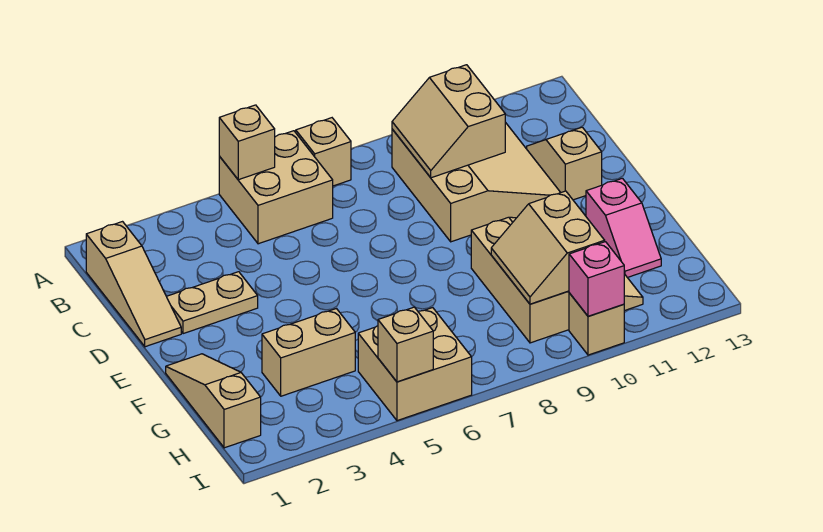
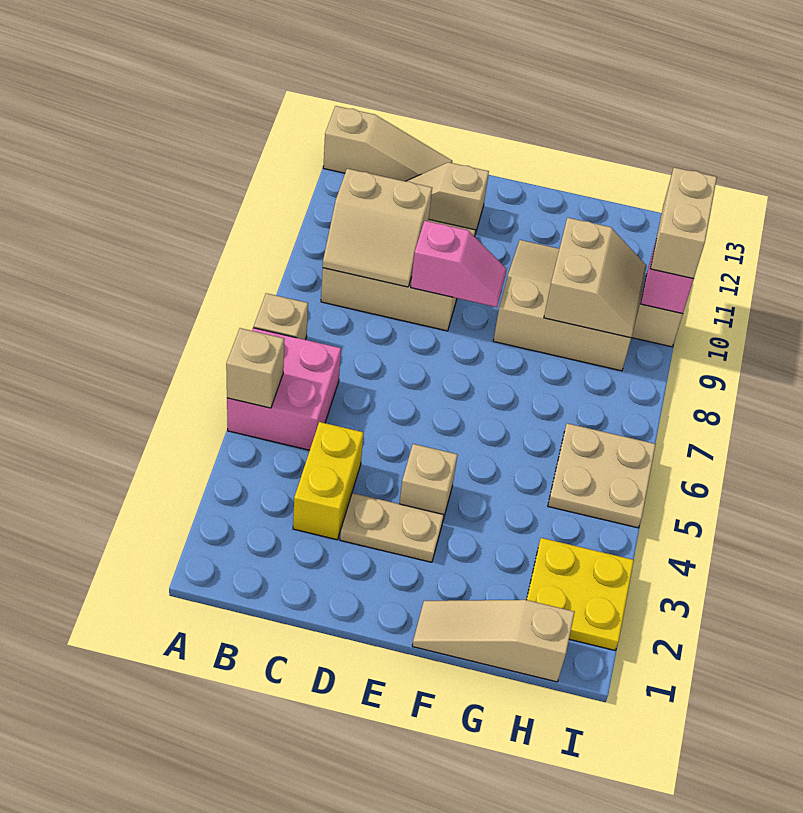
tan brick A5:B6 level 1 -> pink brick A5:B6 level 1
tan slope B1:D1 level 1 top B -> tan slope A13:C13 level 1 top A
none -> yellow brick C3:C4 level 1
tan plate D2:D3 level 1 -> tan plate D3:E3 level 1
pink slope F12:G12 level 1 top F -> pink slope D9:E9 level 2 top D
tan brick G3:G4 level 1 -> tan brick I10:I11 level 3
tan slope G9:H10 level 2 top 10 -> tan slope G9:H10 level 2 top G
none -> yellow plate H2:I3 level 1
tan brick H5:I6 level 1 -> tan plate H5:I6 level 1
tan brick I5 level 2 -> tan brick E4 level 1

